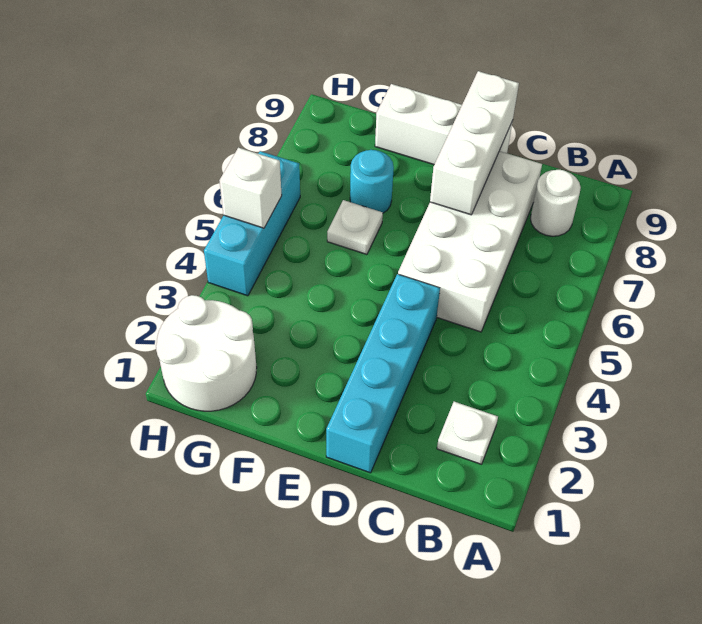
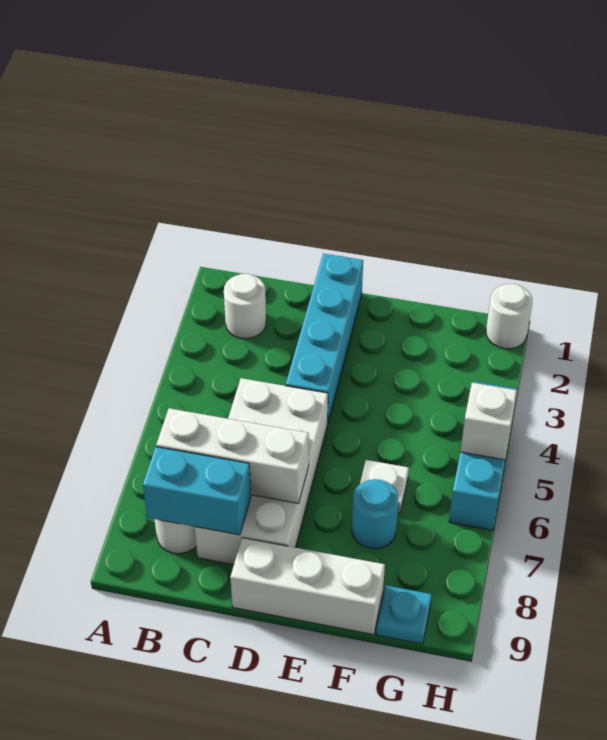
white plate B2 level 1 -> white round brick B2 level 1
none -> cyan brick B8:C8 level 2
white brick D7:D9 level 2 -> white brick B7:D7 level 2
white round brick G1:H2 level 1 -> white round brick H1 level 1
none -> cyan plate G9 level 1

